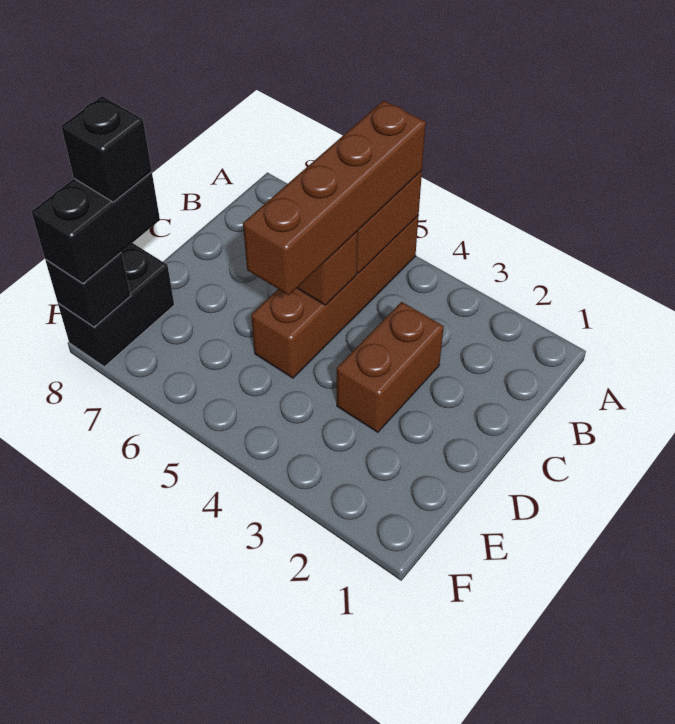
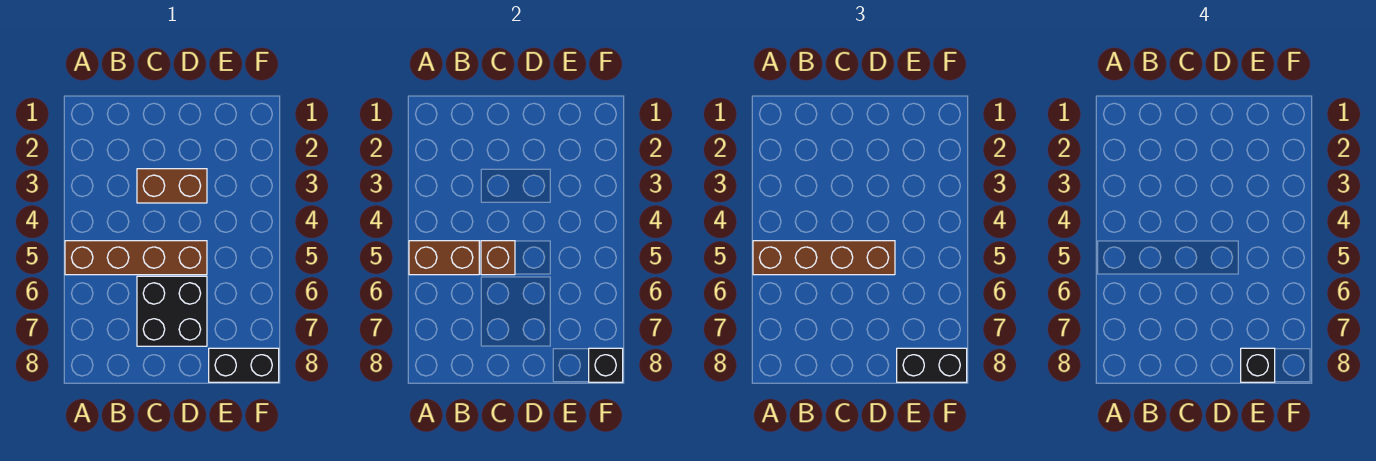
none -> black brick C6:D7 level 1

